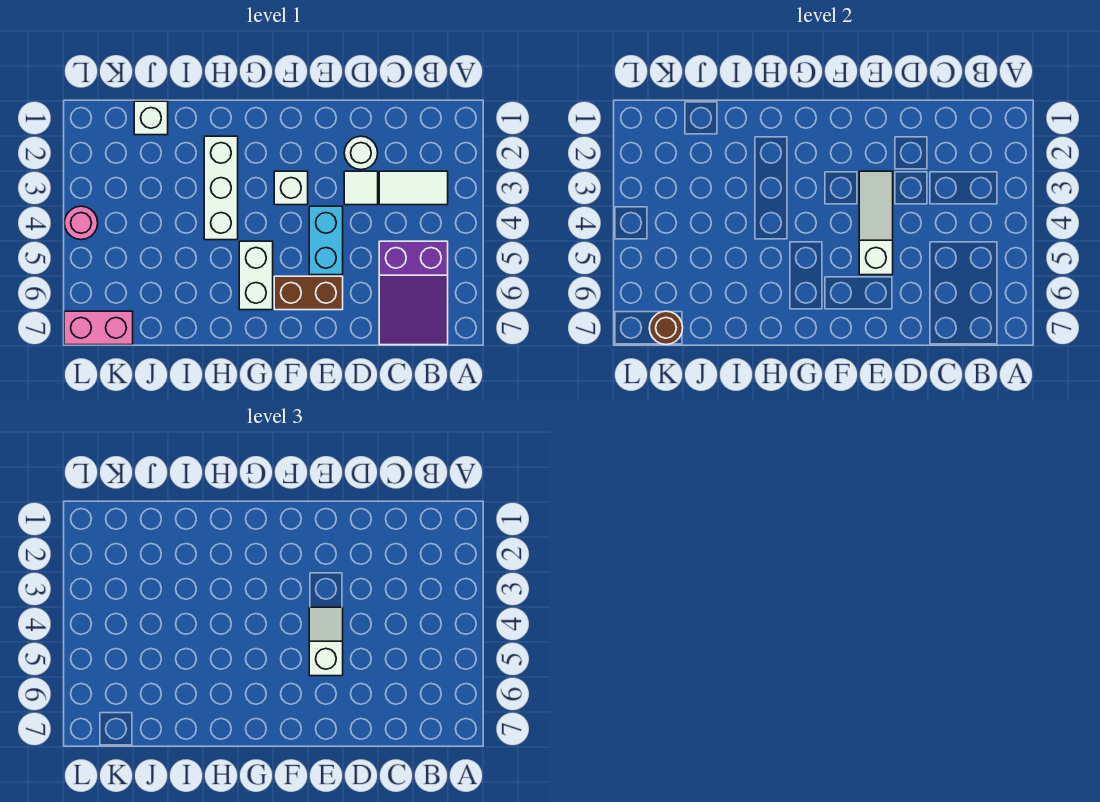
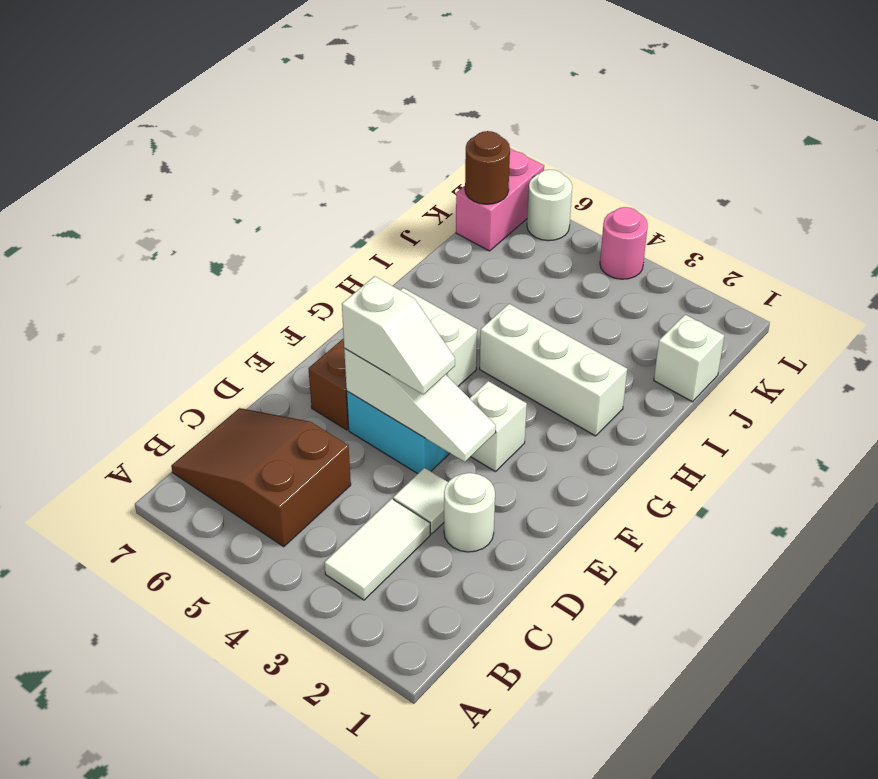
purple slope B5:C7 level 1 top 5 -> brown slope B5:C7 level 1 top 5
none -> white round brick L6 level 1

